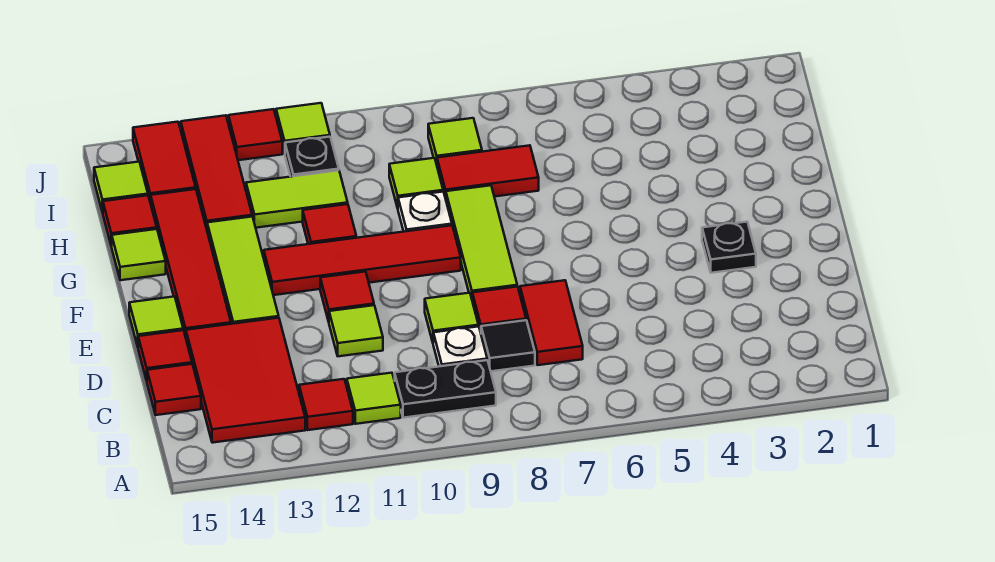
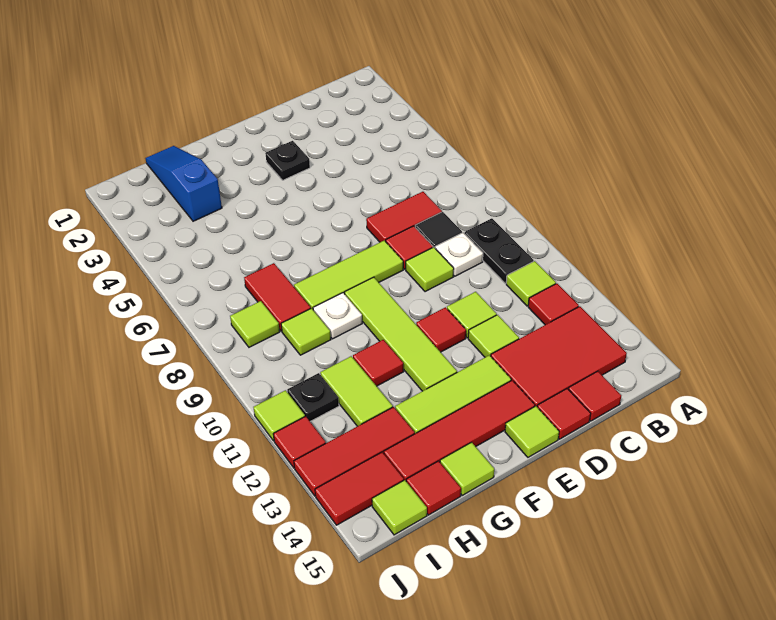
none -> lime tile D12 level 1
red tile F9:F12 level 1 -> lime tile F9:F12 level 1
none -> blue slope H1:H3 level 1 top 3

